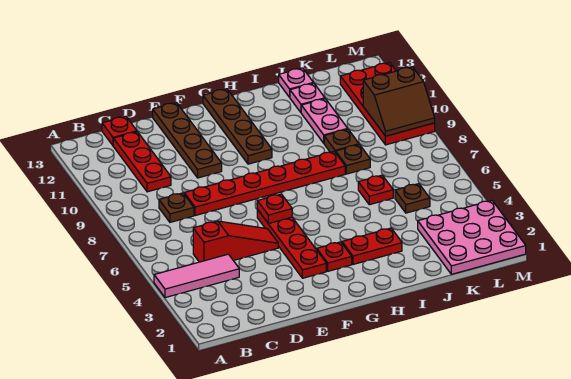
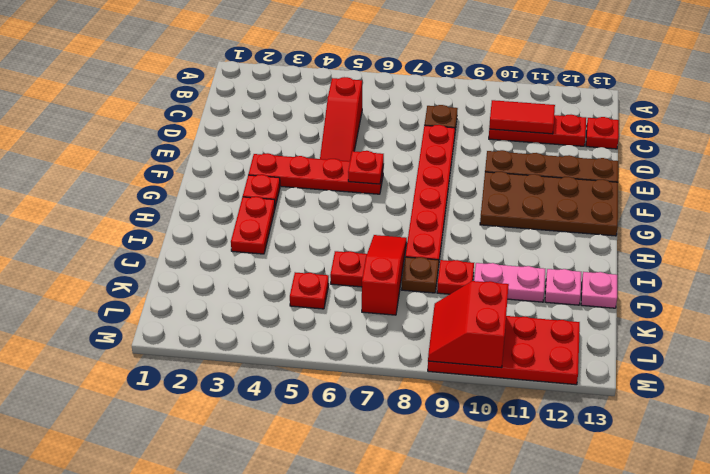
pink tile A4:C4 level 1 -> none
none -> red tile C10:C11 level 2
brown plate G10:G13 level 1 -> brown plate F10:G13 level 1
none -> red slope I7:K7 level 1 top K
brown plate J9 level 1 -> red plate J9 level 1
pink plate K1:M3 level 1 -> none
brown plate K5 level 1 -> red plate K5 level 1
brown slope L9:M10 level 2 top 10 -> red slope L9:M10 level 2 top 10

